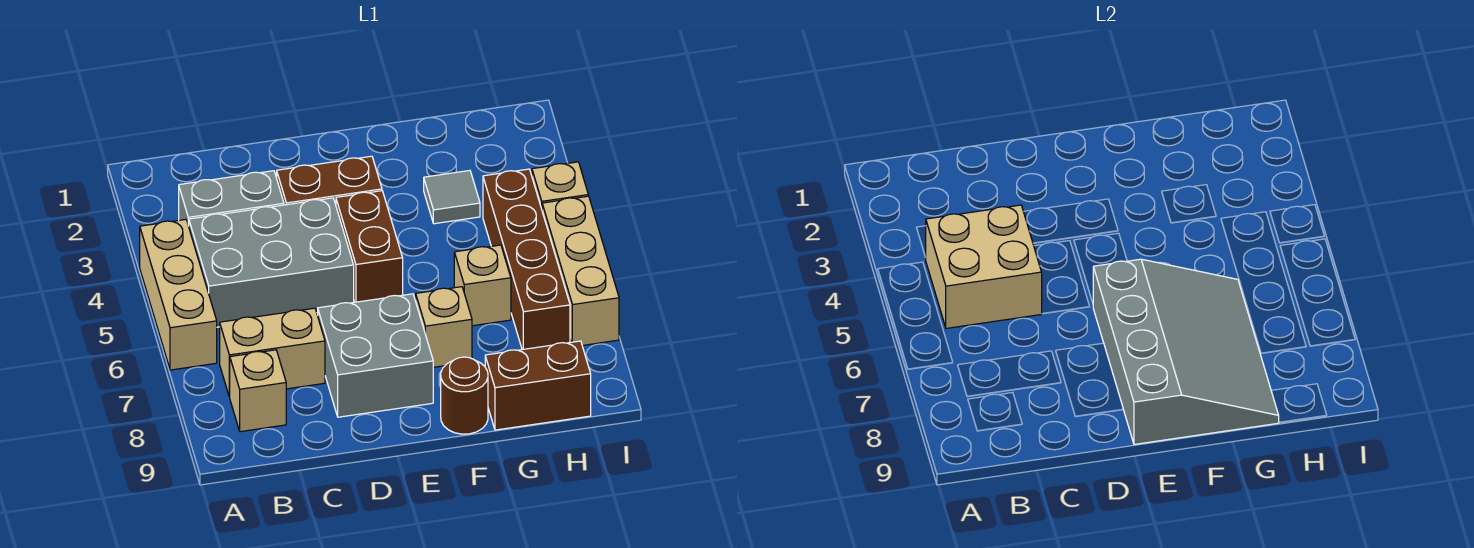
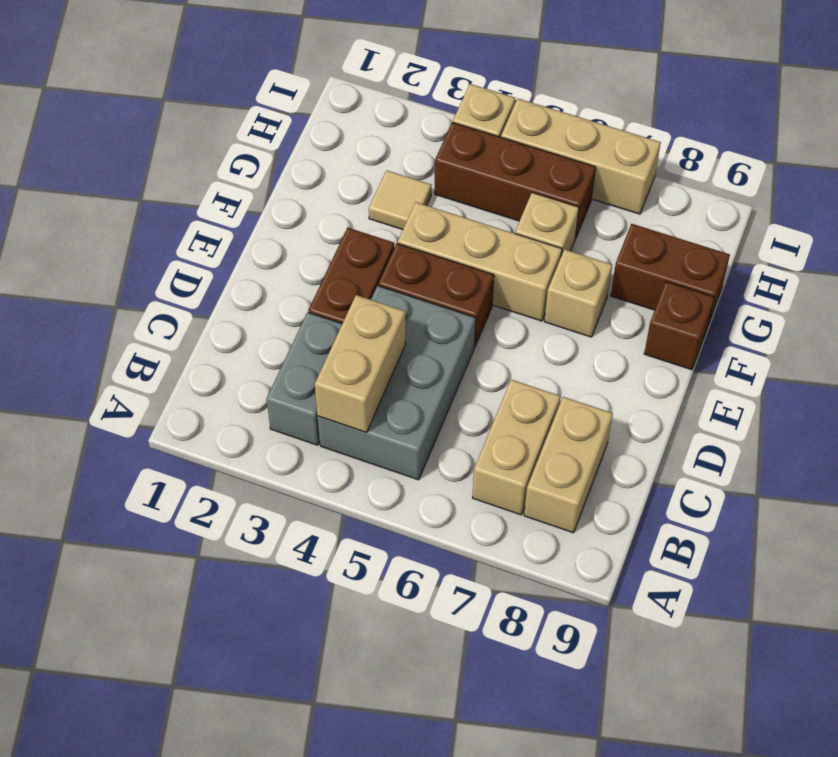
tan brick A4:A6 level 1 -> tan brick F4:F6 level 1
tan brick B4:C5 level 2 -> tan brick B4:C4 level 2
tan brick B8 level 1 -> tan brick B8:C8 level 1
grey brick D7:E8 level 1 -> none
grey slope E6:G9 level 2 top E -> none
brown round brick F9 level 1 -> brown brick F9 level 1
grey tile G3 level 1 -> tan tile G3 level 1
brown brick G9:H9 level 1 -> brown brick G8:G9 level 1
brown brick H4:H7 level 1 -> brown brick H4:H6 level 1

